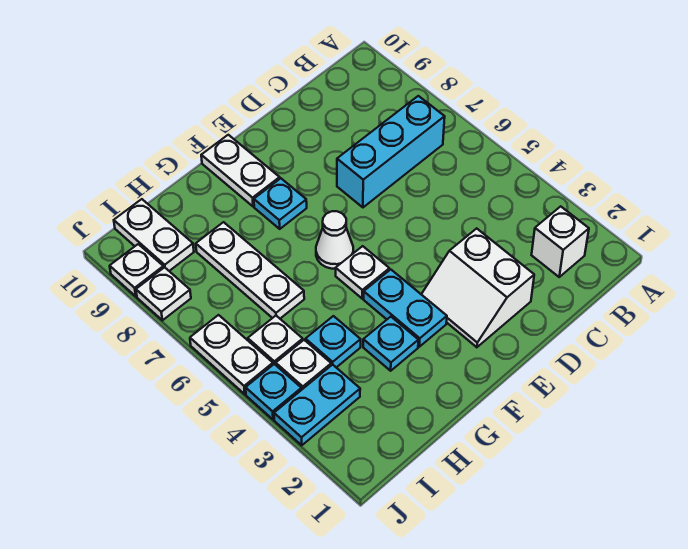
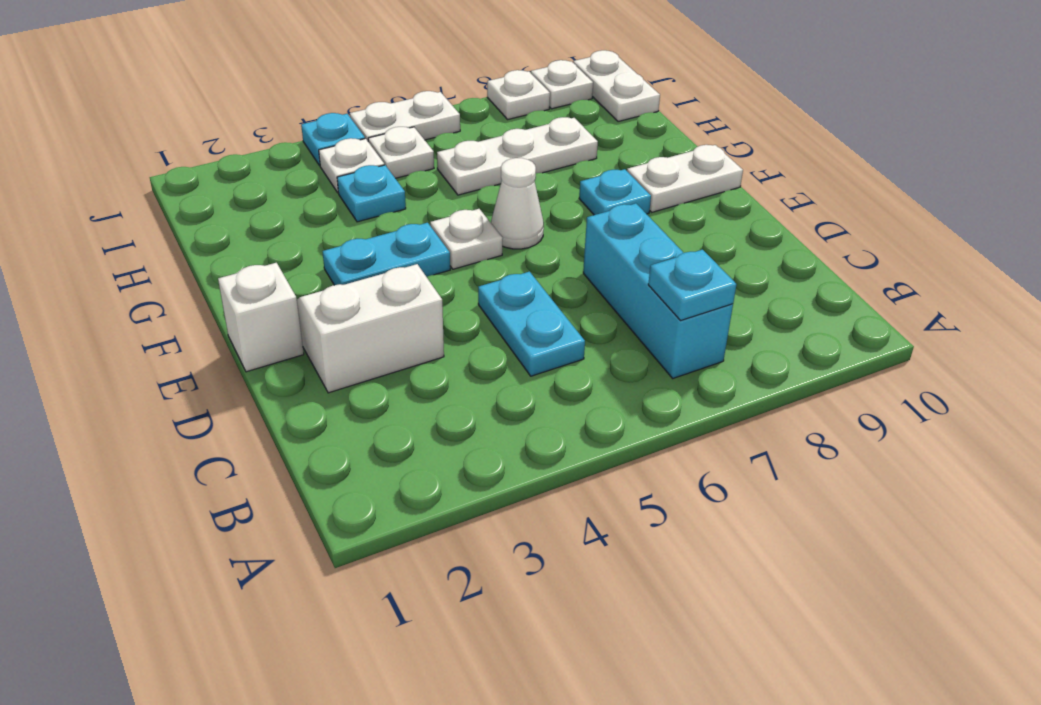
white brick B2 level 1 -> white brick E1 level 1
cyan plate G3 level 1 -> cyan plate B7 level 2
cyan plate I3:J3 level 1 -> cyan plate C5:D5 level 1
white plate I9:I10 level 1 -> white plate I10:J10 level 1

